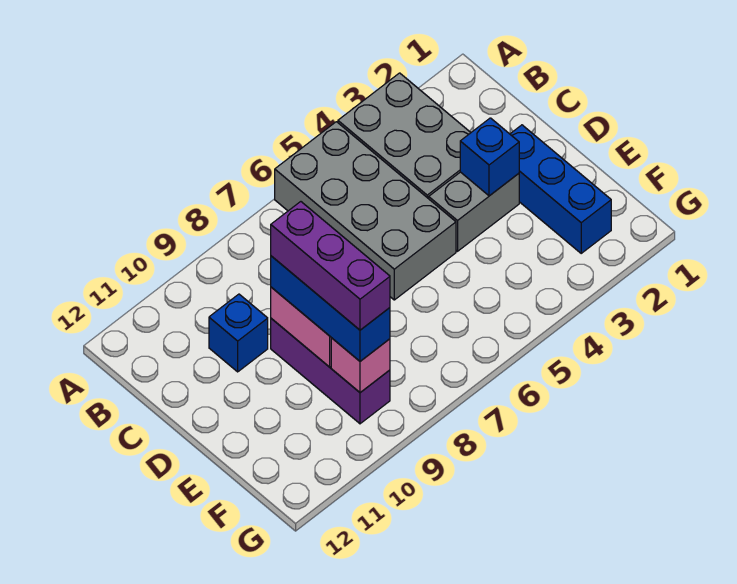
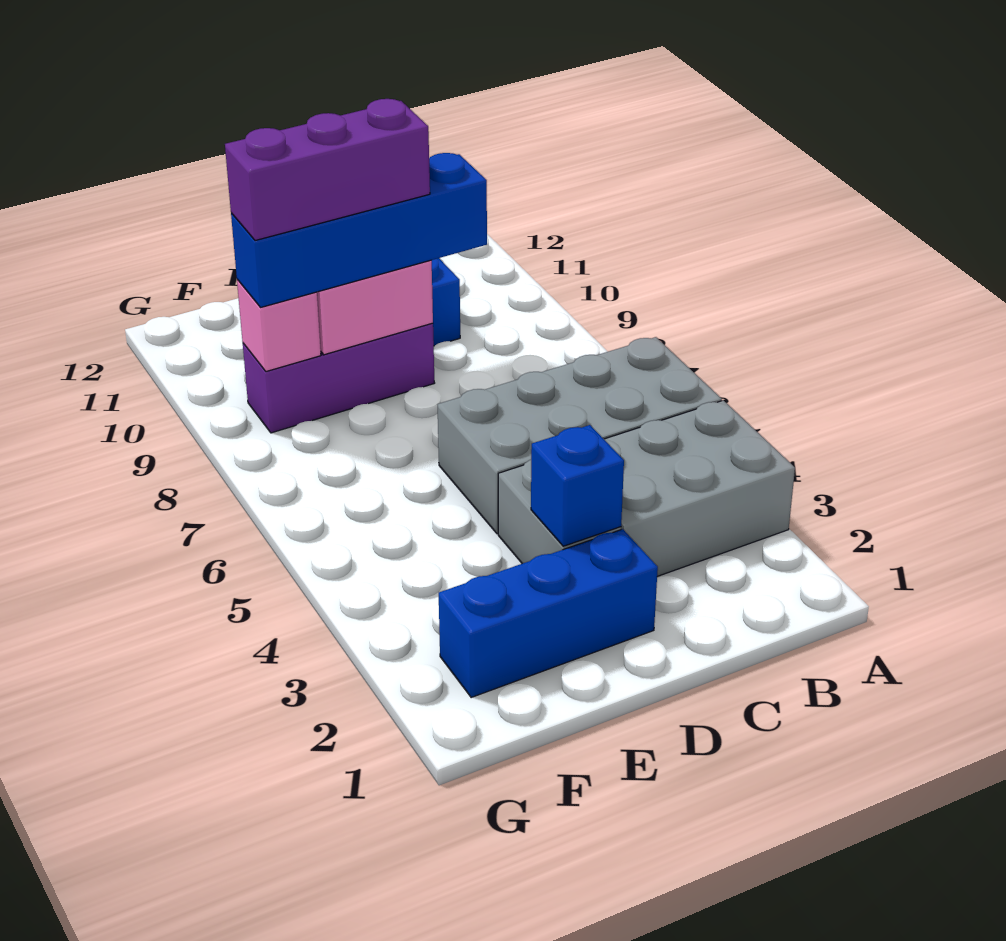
blue brick D9:F9 level 3 -> blue brick C9:F9 level 3

